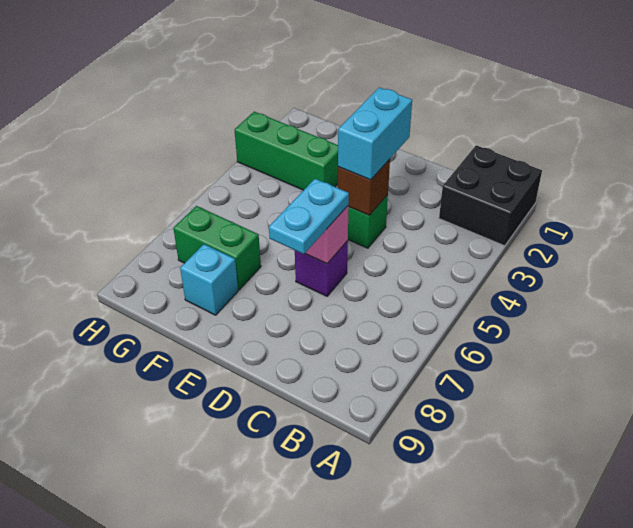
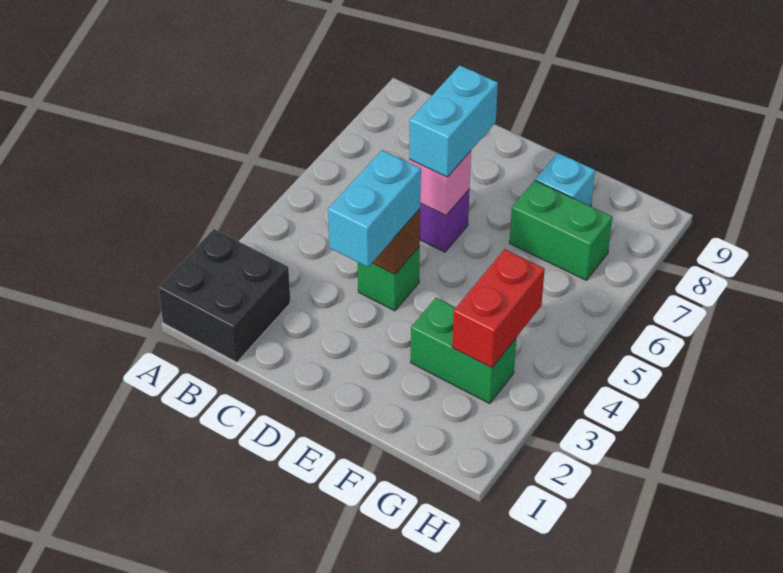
cyan plate D6:D7 level 3 -> cyan brick D6:D7 level 3
green brick F3:H3 level 1 -> green brick F3:G3 level 1
none -> red brick G3:G4 level 2

